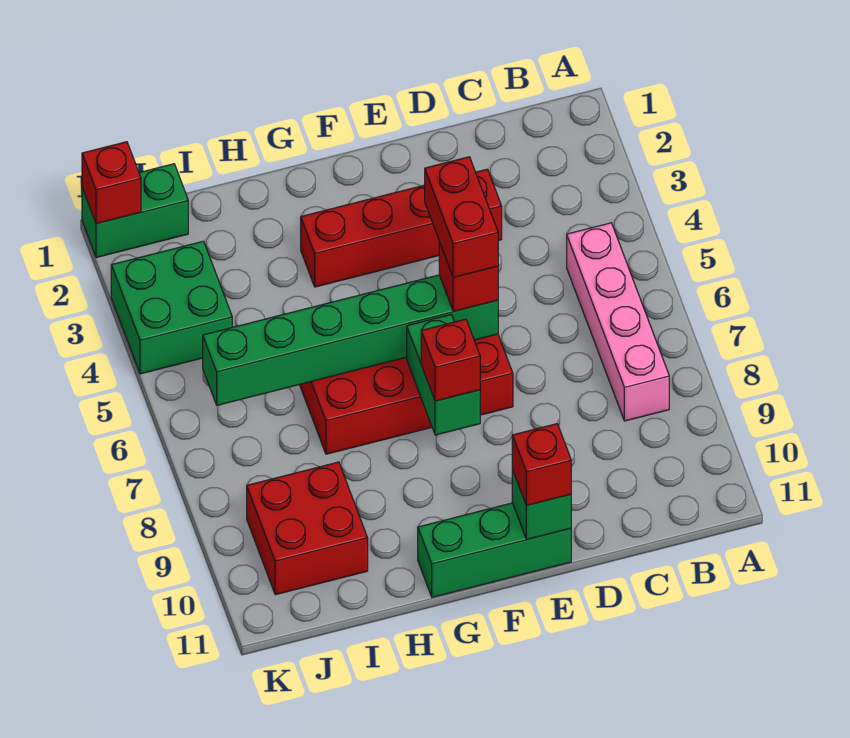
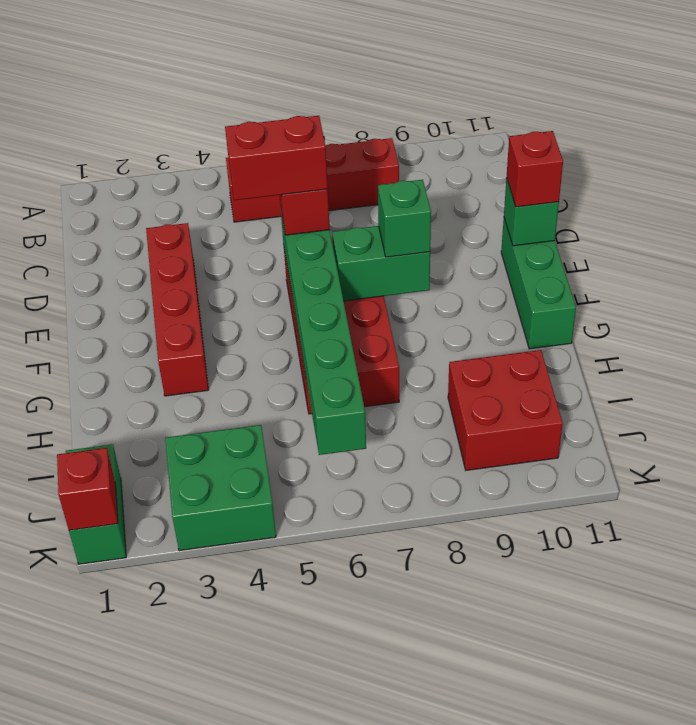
pink brick B5:B8 level 1 -> red brick B5:B8 level 1
red brick F8 level 3 -> green brick F8 level 3

